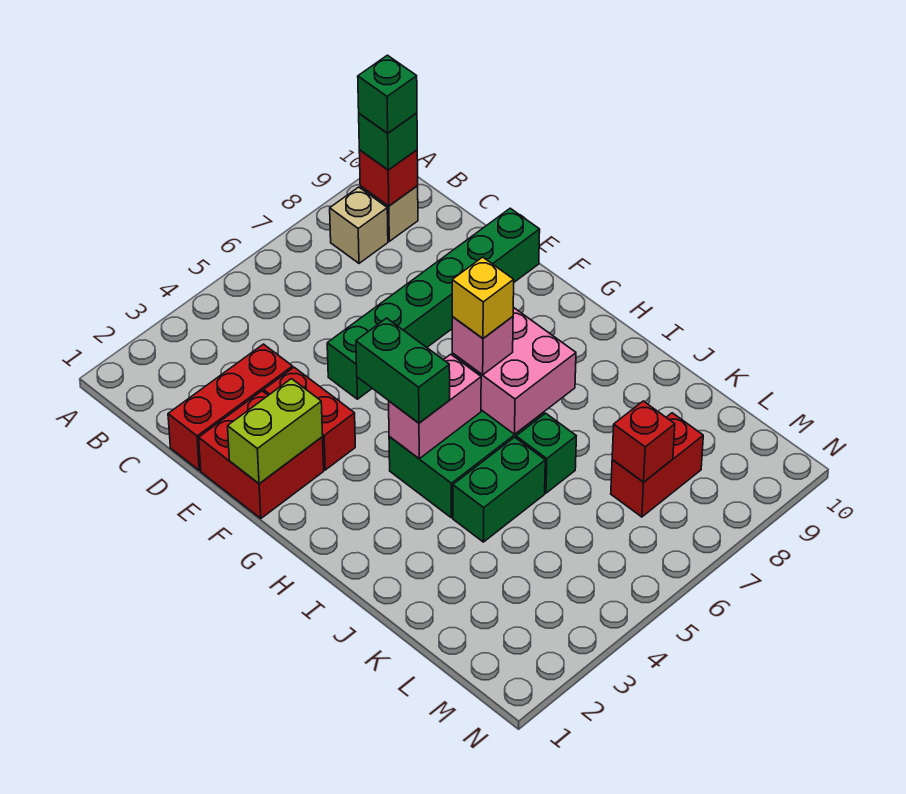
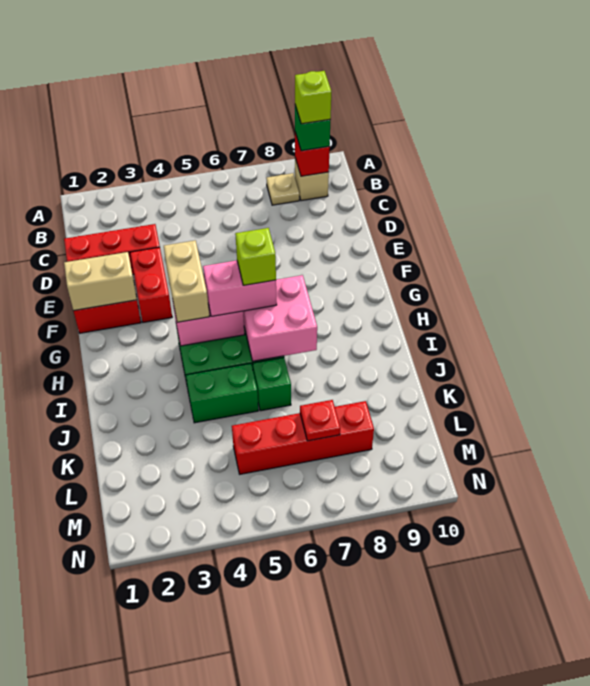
tan brick B8 level 1 -> tan plate B8 level 1
green brick B9 level 4 -> lime brick B9 level 4
green brick E5:E10 level 1 -> none
lime brick F1:F2 level 2 -> tan brick F1:F2 level 2
green brick G4:H4 level 3 -> tan brick G4:H4 level 3
pink brick H6 level 3 -> pink brick H5:H6 level 3
yellow brick H6 level 4 -> lime brick H6 level 4
red brick L7:L8 level 1 -> red brick L5:L8 level 1
red brick L7 level 2 -> red plate L7 level 2

